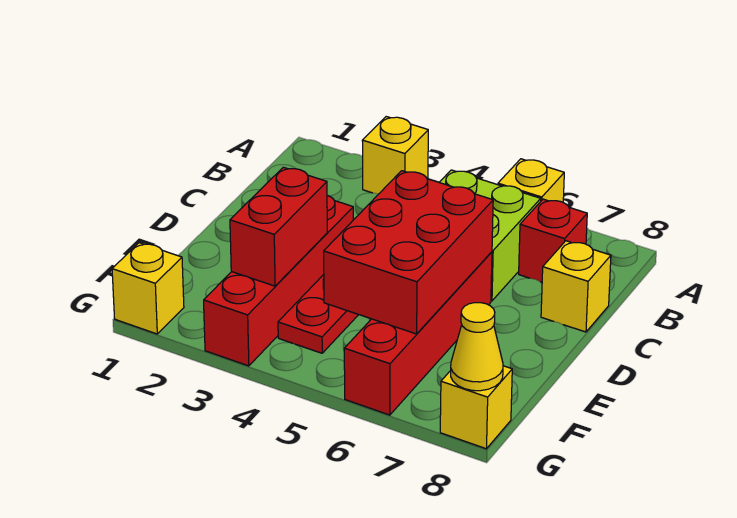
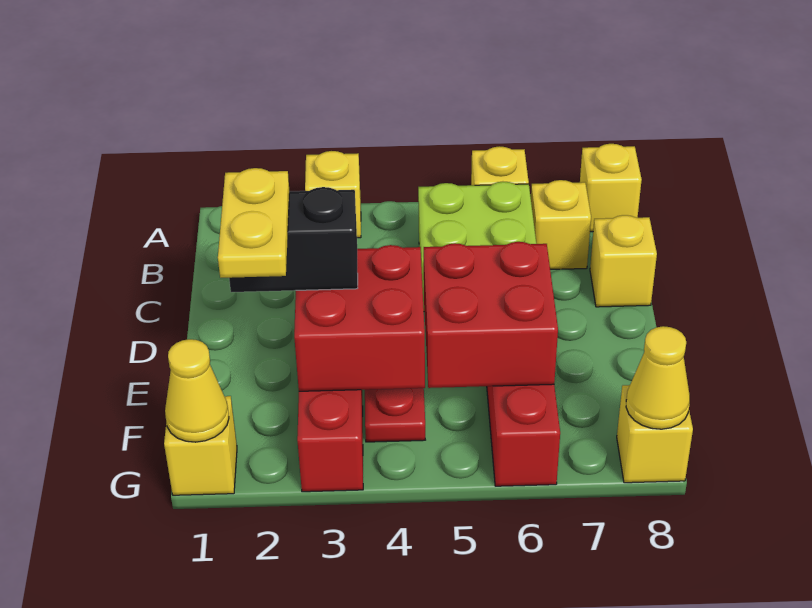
none -> yellow brick A8 level 1
red brick B7 level 1 -> yellow brick B7 level 1
red brick D5:F6 level 2 -> red brick E5:F6 level 2
none -> black brick E2:E3 level 3
none -> yellow plate E2:F2 level 4
red brick E3:F3 level 2 -> red brick E3:F4 level 2
none -> yellow cone G1 level 2

